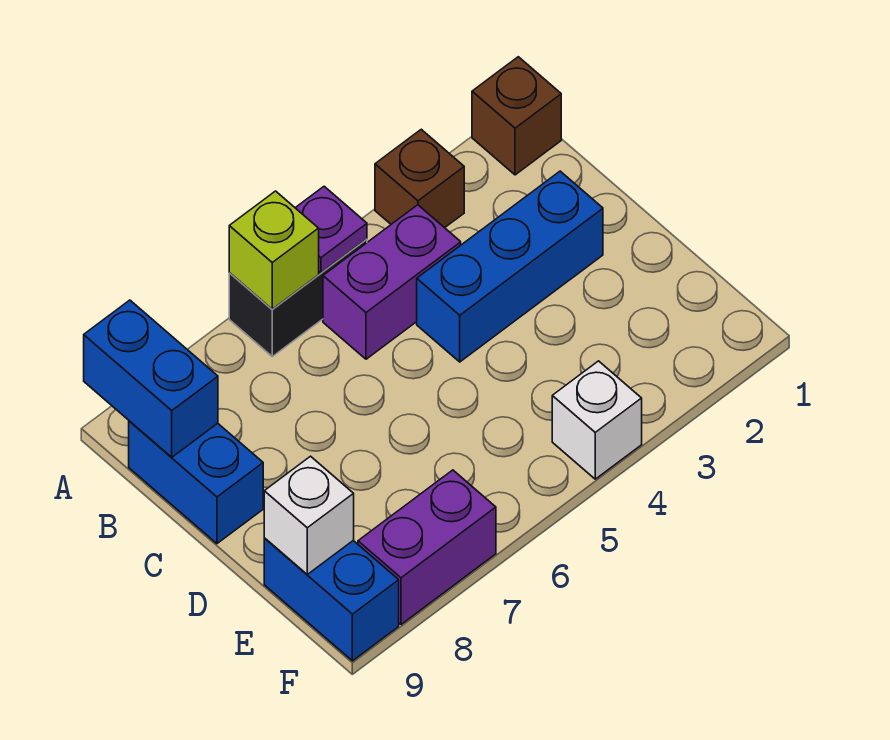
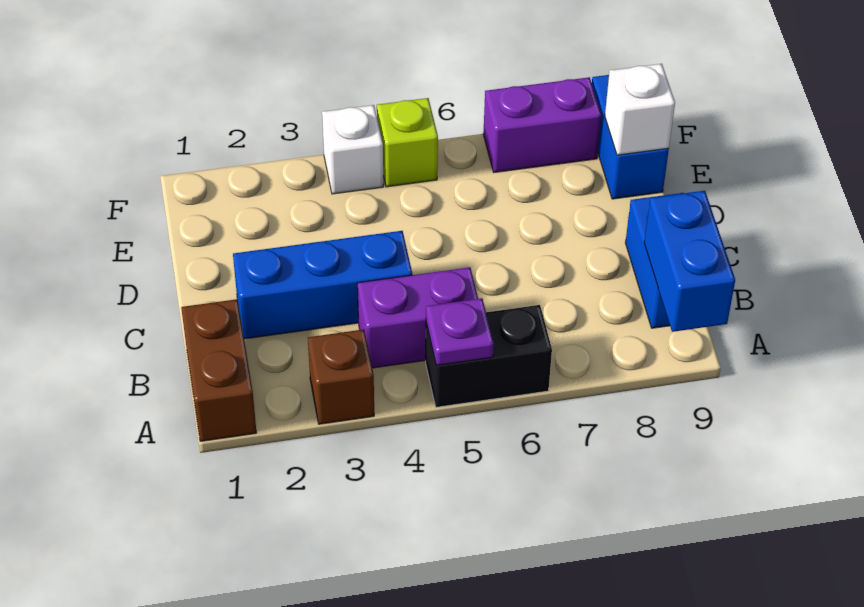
brown brick A1 level 1 -> brown brick A1:B1 level 1
lime brick A6 level 2 -> lime brick F5 level 1

